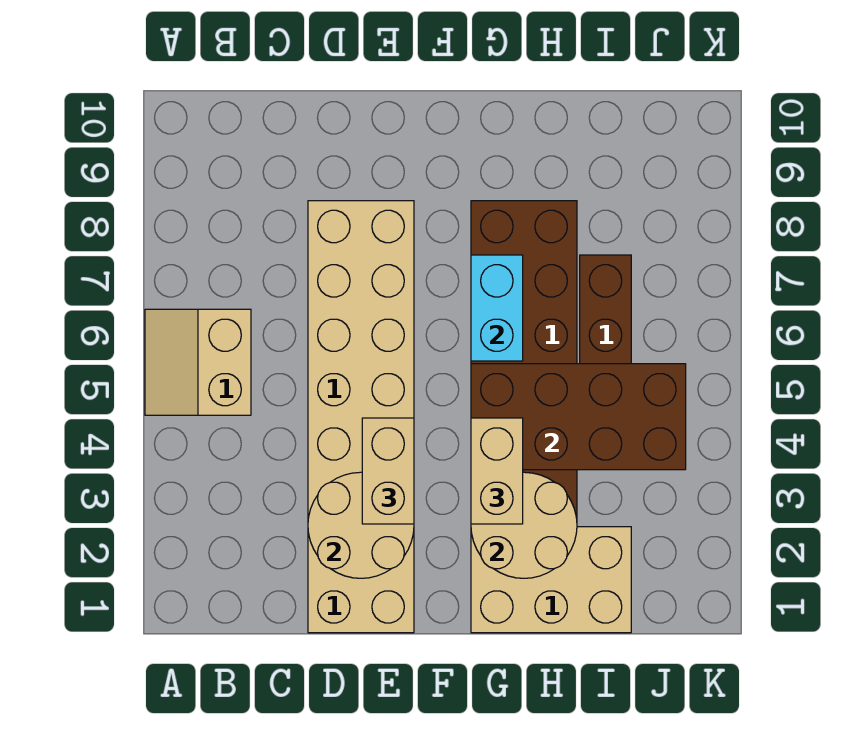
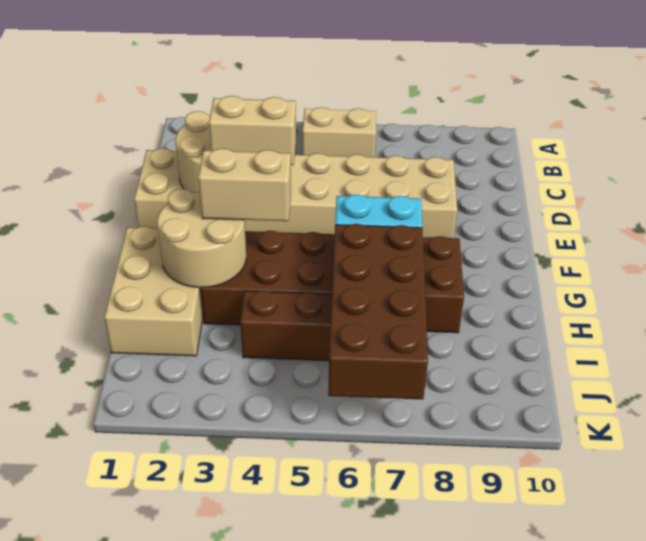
brown brick G4:J5 level 2 -> brown brick H6:K7 level 2

